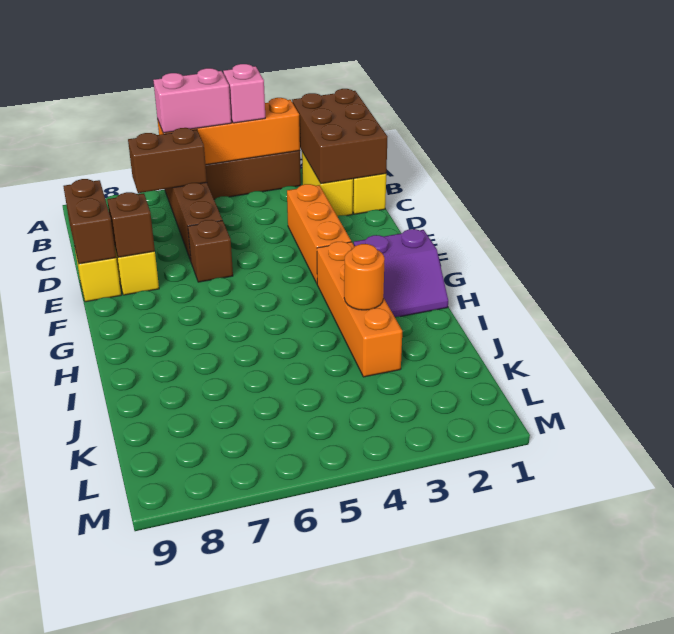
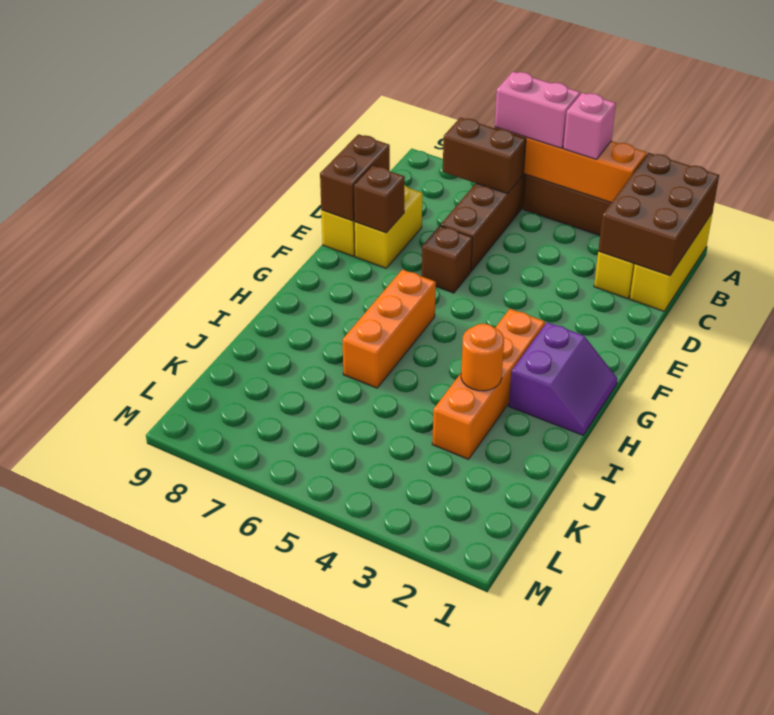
orange brick D3:F3 level 1 -> orange brick G6:I6 level 1
purple slope G1:H2 level 1 top G -> purple slope G1:H2 level 1 top 2

